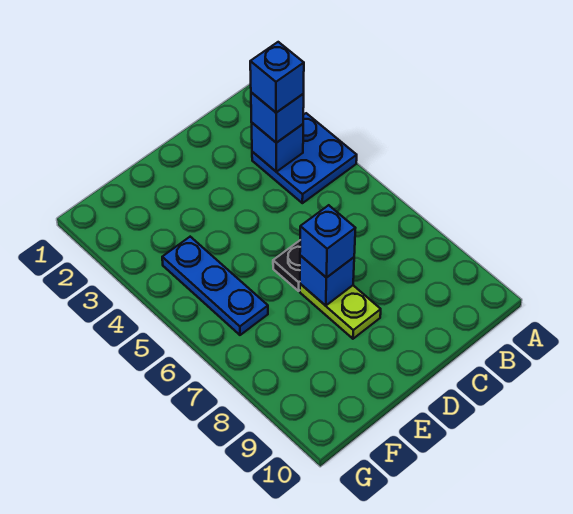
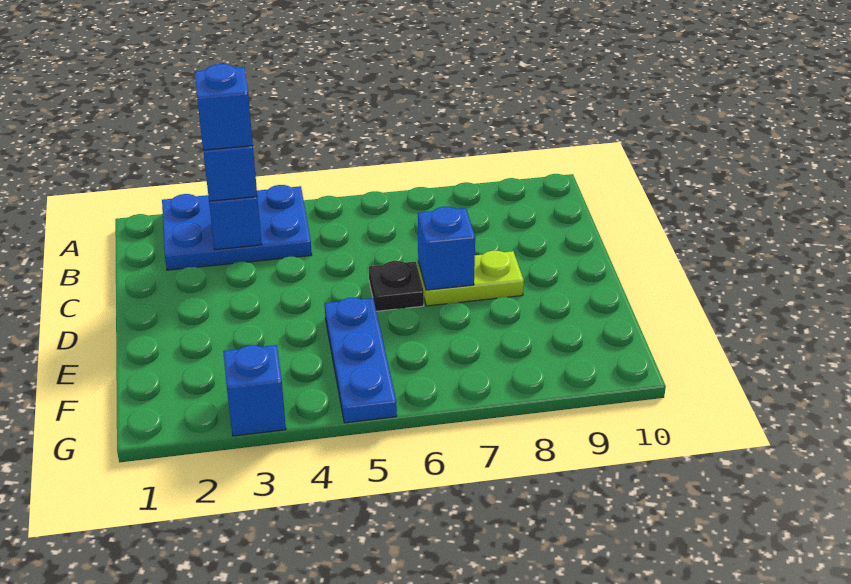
blue plate A3:B4 level 1 -> blue plate A2:B4 level 1
blue brick D7 level 3 -> blue brick G3 level 1
blue plate F4:F6 level 1 -> blue plate E5:G5 level 1

